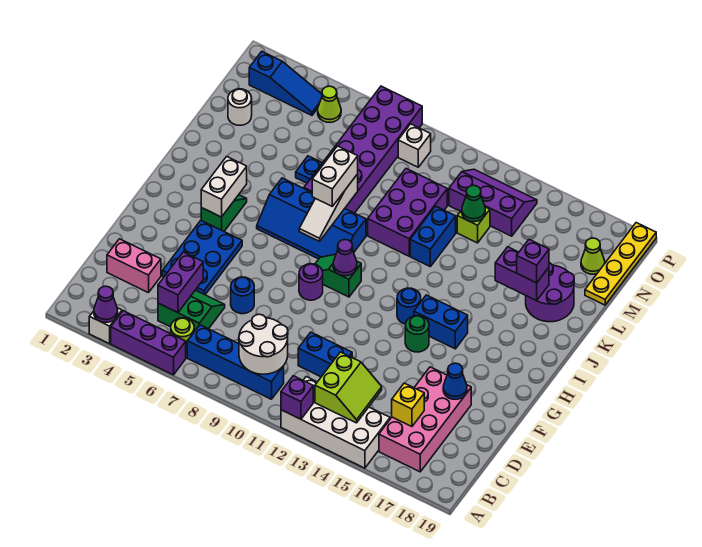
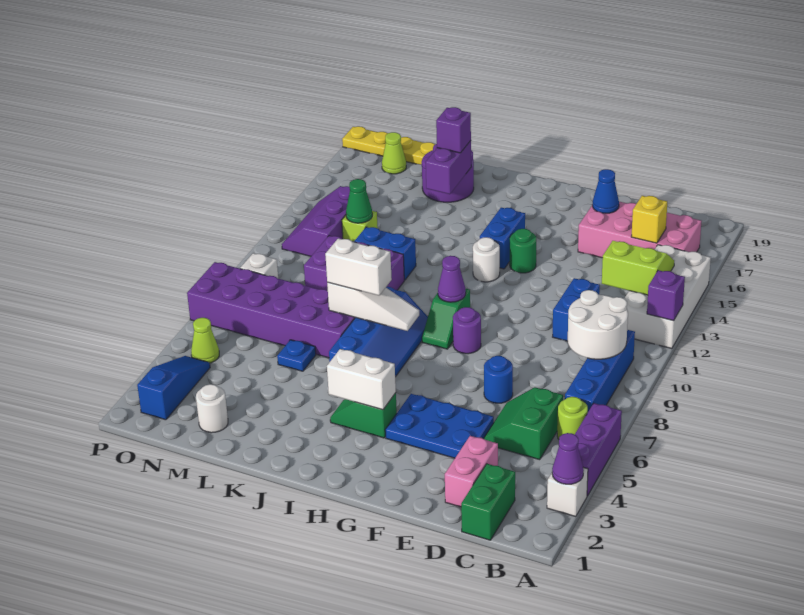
none -> green brick C1:C2 level 1
purple brick C5:D5 level 2 -> none
blue round brick H13 level 1 -> white round brick H13 level 1

